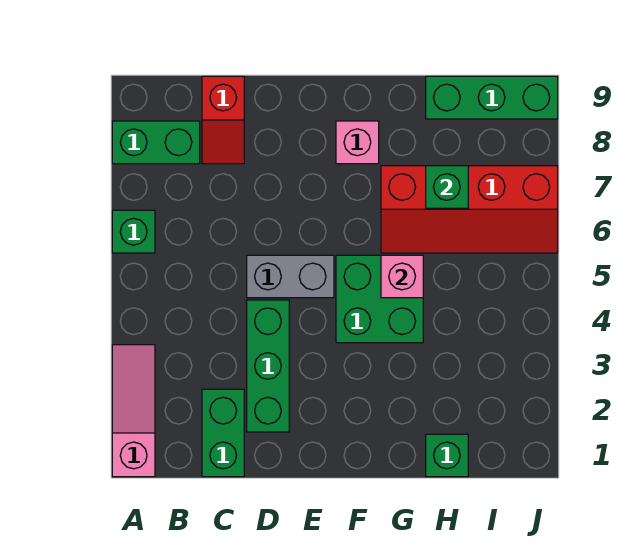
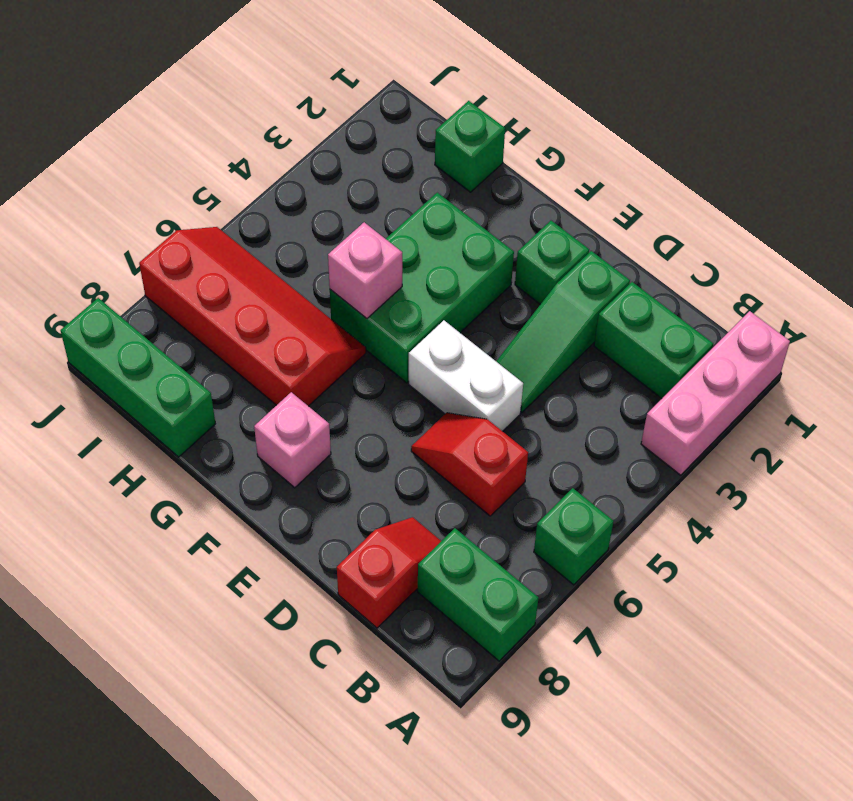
pink slope A1:A3 level 1 top 1 -> pink brick A1:A3 level 1
green brick C1:C2 level 1 -> green brick B2:C2 level 1
none -> red slope C6:D6 level 1 top C
green brick D2:D4 level 1 -> green slope D2:D4 level 1 top 2
grey brick D5:E5 level 1 -> white brick D5:E5 level 1
green brick F4:G5 level 1 -> green brick F3:G5 level 1
green brick H7 level 2 -> green brick E2 level 1

